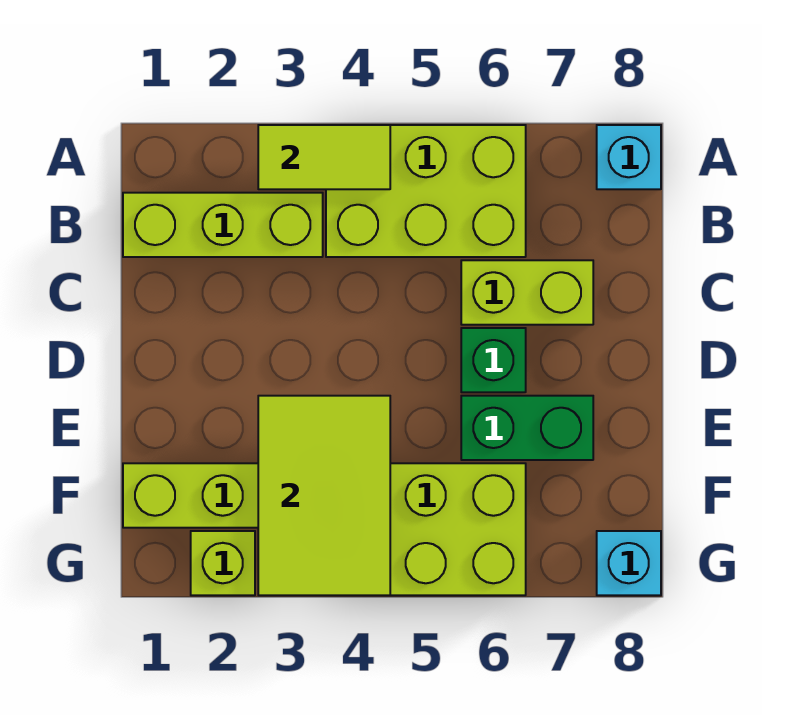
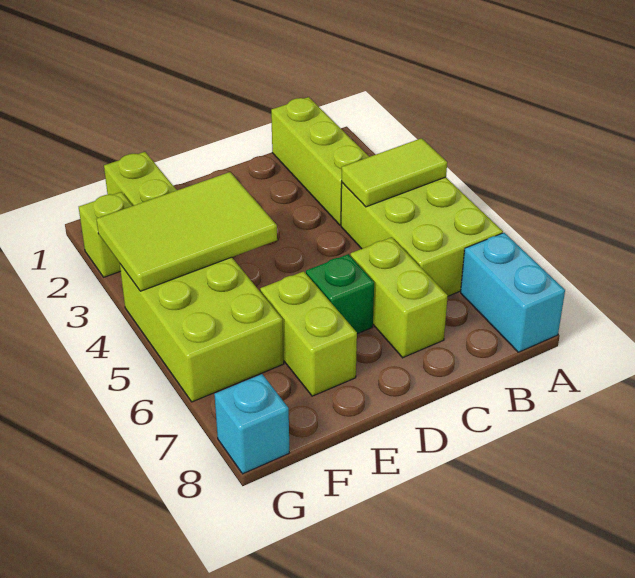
lime tile A3:A4 level 2 -> lime tile A4:B4 level 2
cyan brick A8 level 1 -> cyan brick A7:A8 level 1
green brick E6:E7 level 1 -> lime brick E6:E7 level 1

